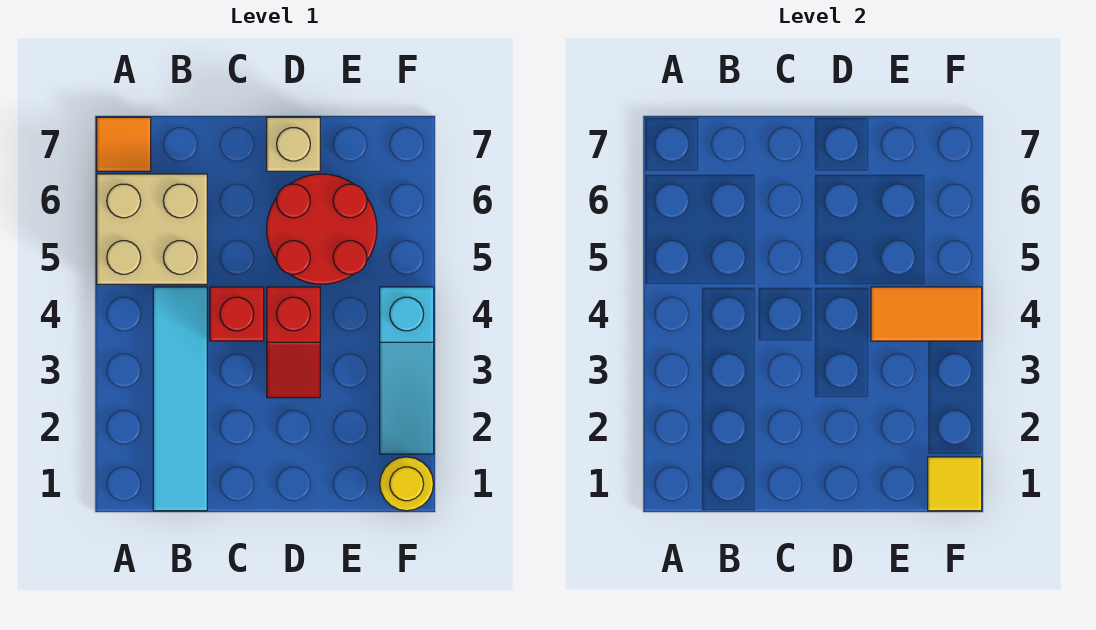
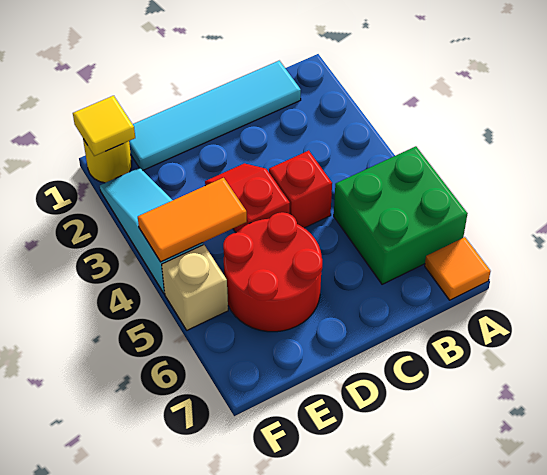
tan brick A5:B6 level 1 -> green brick A5:B6 level 1
cyan tile B1:B4 level 1 -> cyan tile B1:E1 level 1
tan brick D7 level 1 -> tan brick F5 level 1

